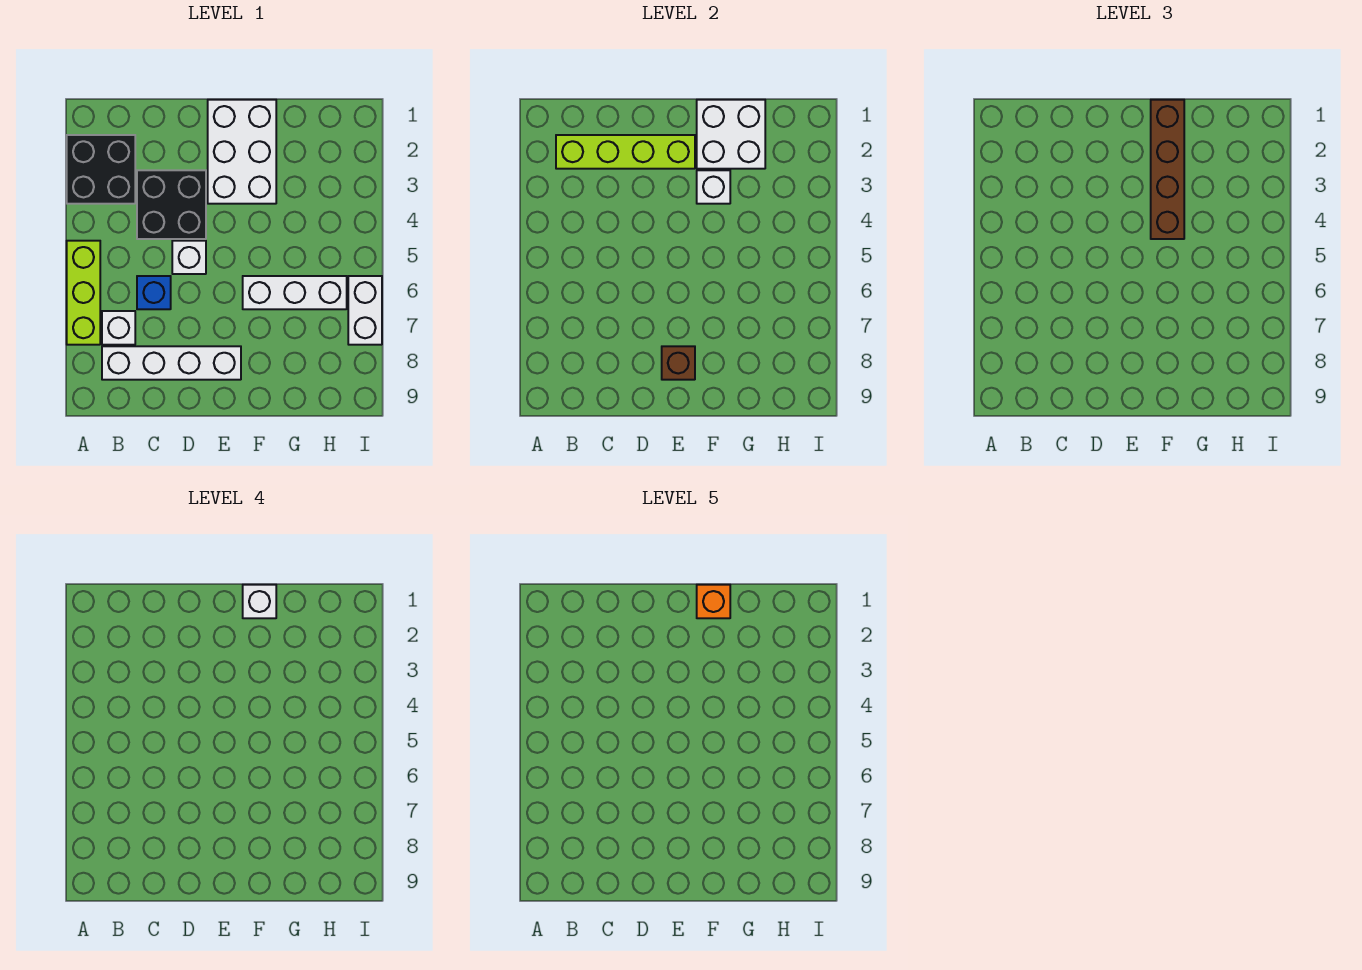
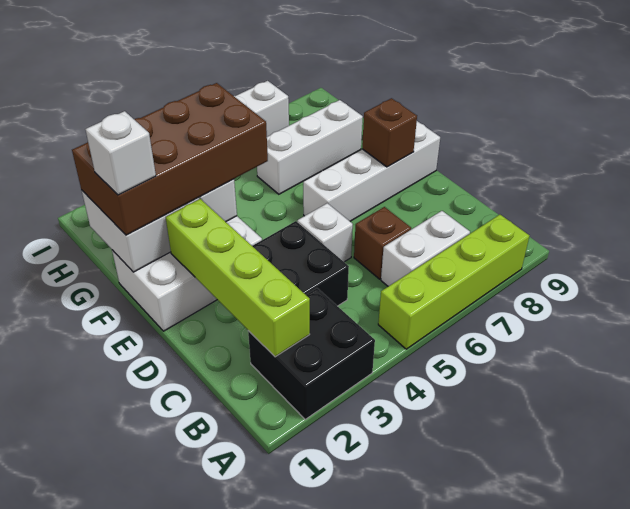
lime brick A5:A7 level 1 -> lime brick A5:A8 level 1
white brick B7 level 1 -> white brick B6:B7 level 1
white brick B8:E8 level 1 -> white brick E6:E9 level 1
blue brick C6 level 1 -> brown brick C6 level 1
brown brick F1:F4 level 3 -> brown brick F1:G4 level 3
orange brick F1 level 5 -> none
white brick F6:H6 level 1 -> white brick G6:G8 level 1

